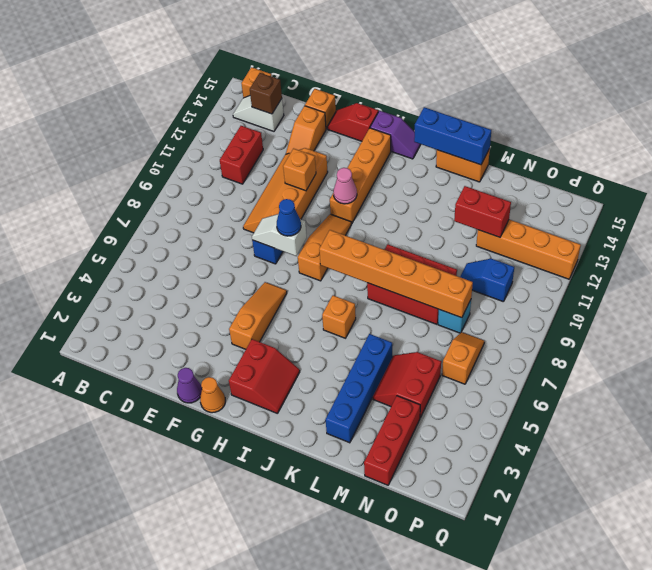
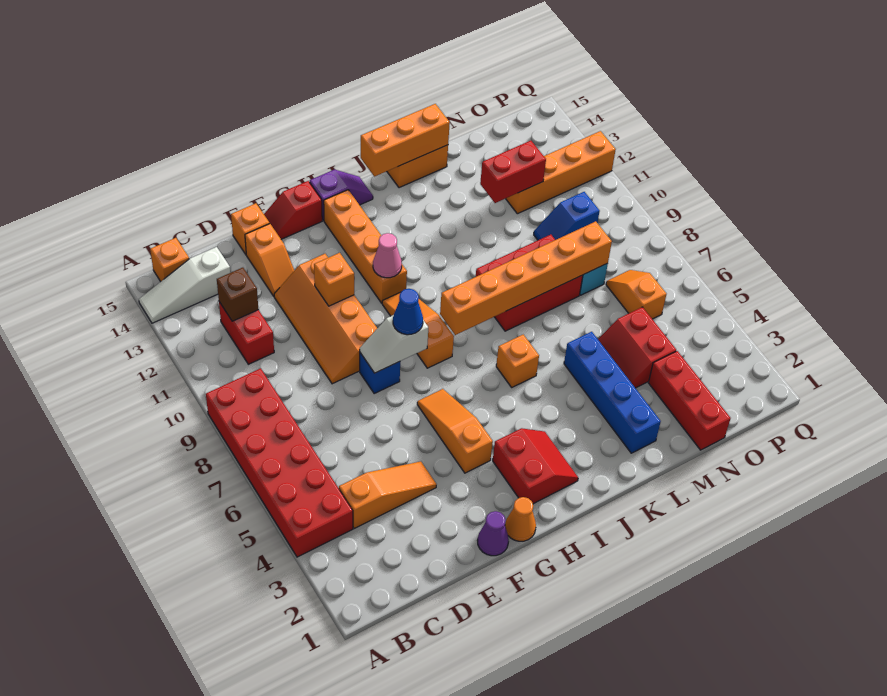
none -> red brick A4:B9 level 1
white slope B14:C14 level 1 top C -> white slope A14:C14 level 1 top C
none -> orange slope C4:E4 level 1 top C
brown brick C14 level 2 -> brown brick C12 level 2
blue brick J15:L15 level 2 -> orange brick J15:L15 level 2

